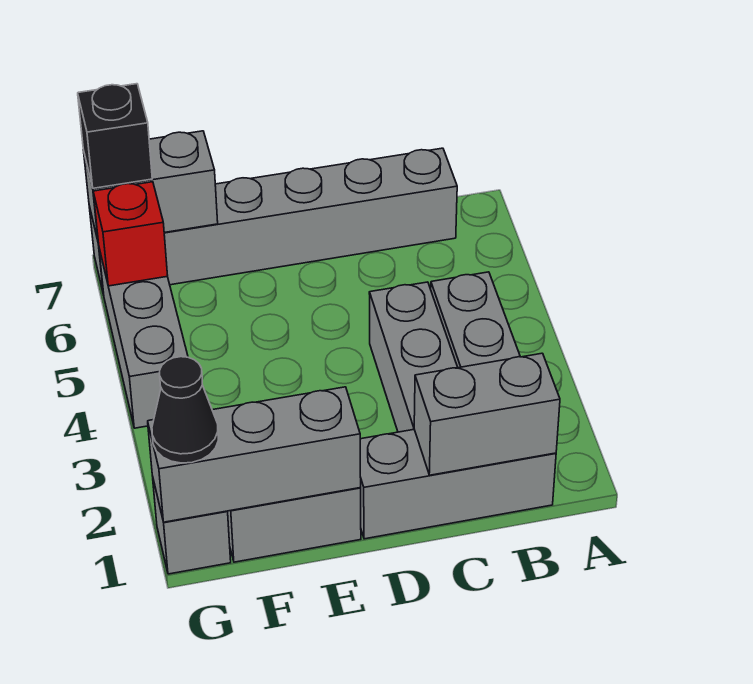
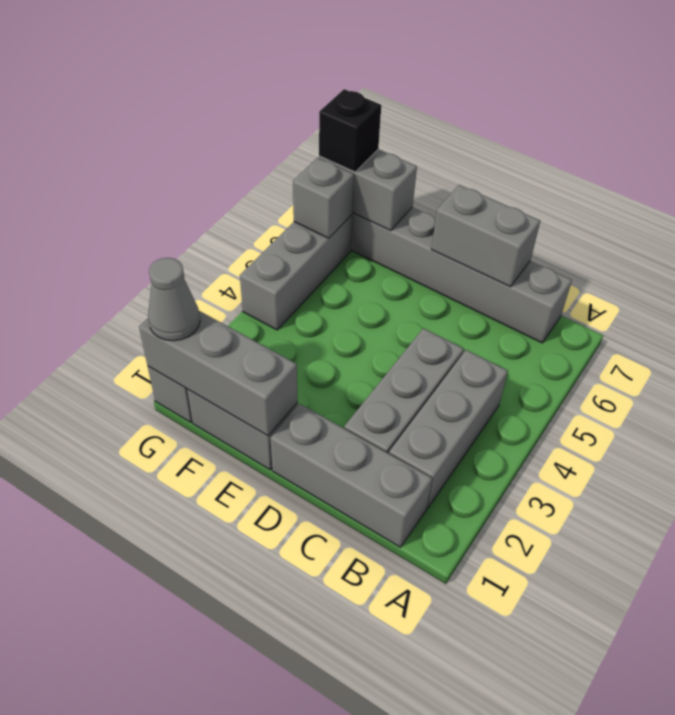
grey brick B1:C1 level 2 -> grey brick C7:D7 level 2
black cone G1 level 3 -> grey cone G1 level 3
red brick G6 level 2 -> grey brick G6 level 2

